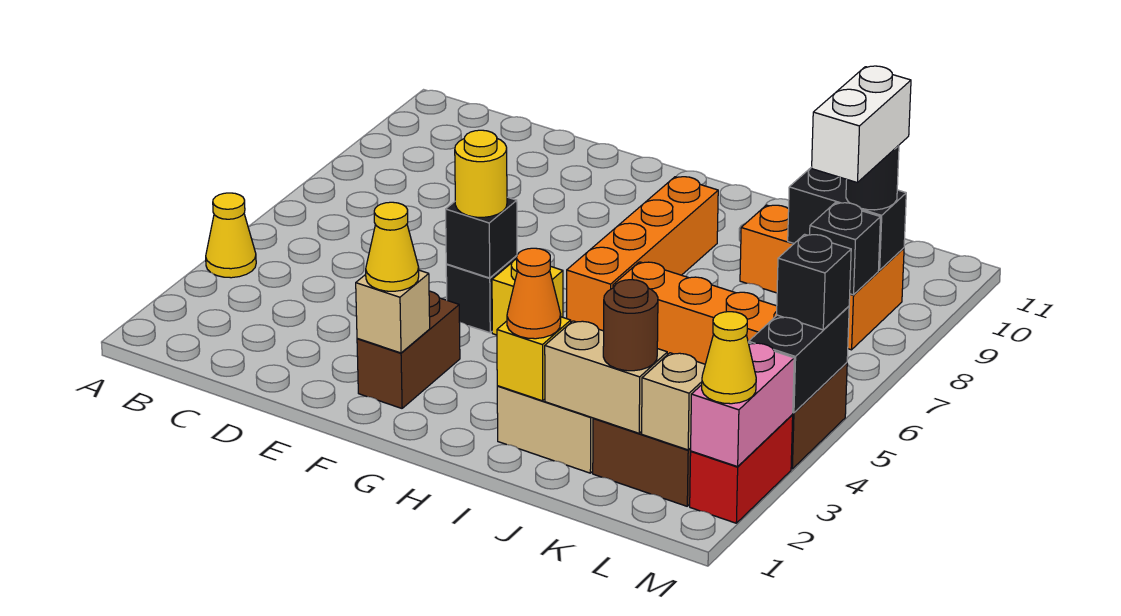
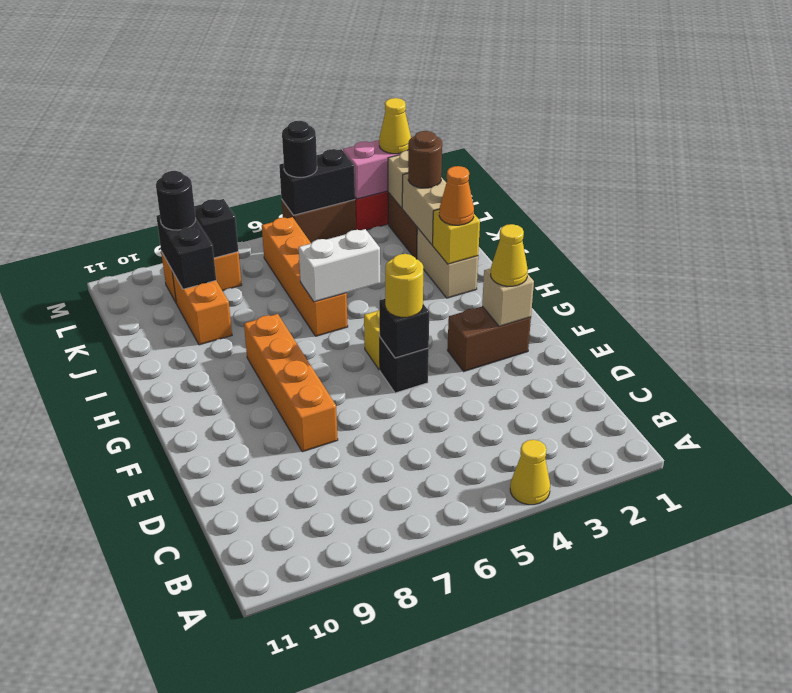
orange brick H6:H9 level 1 -> orange brick E8:H8 level 1
white brick L8:L9 level 4 -> white brick I5:I6 level 2
black brick M5 level 3 -> black round brick M5 level 3

